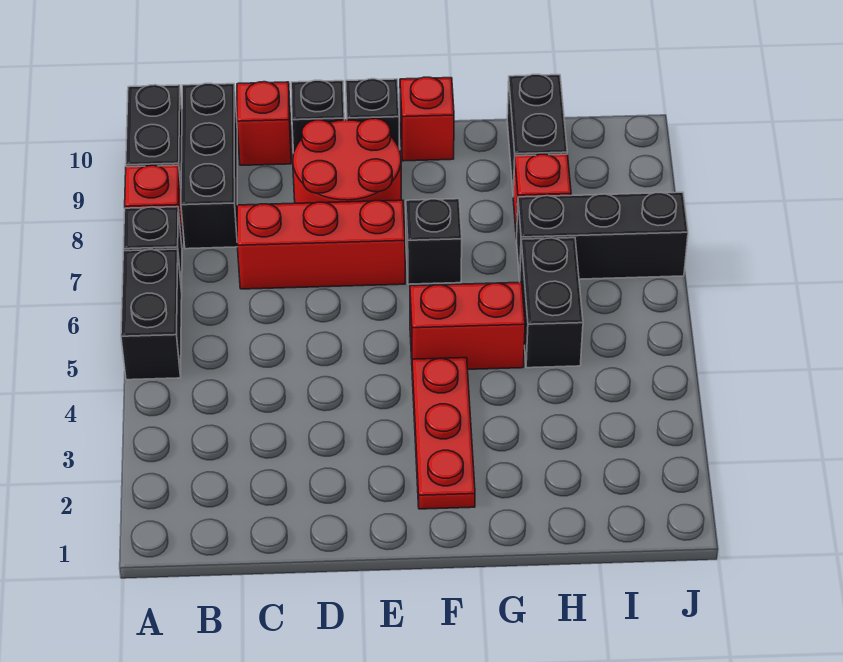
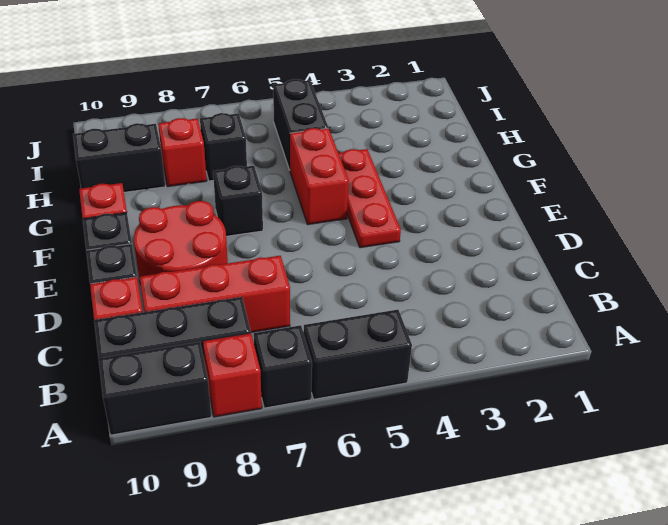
red brick C7:E7 level 1 -> red brick C7:C9 level 1
red plate F2:F4 level 1 -> red plate E4:G4 level 1
black brick H5:H6 level 1 -> black brick H5:I5 level 1
black brick H7:J7 level 1 -> black brick H7 level 1

